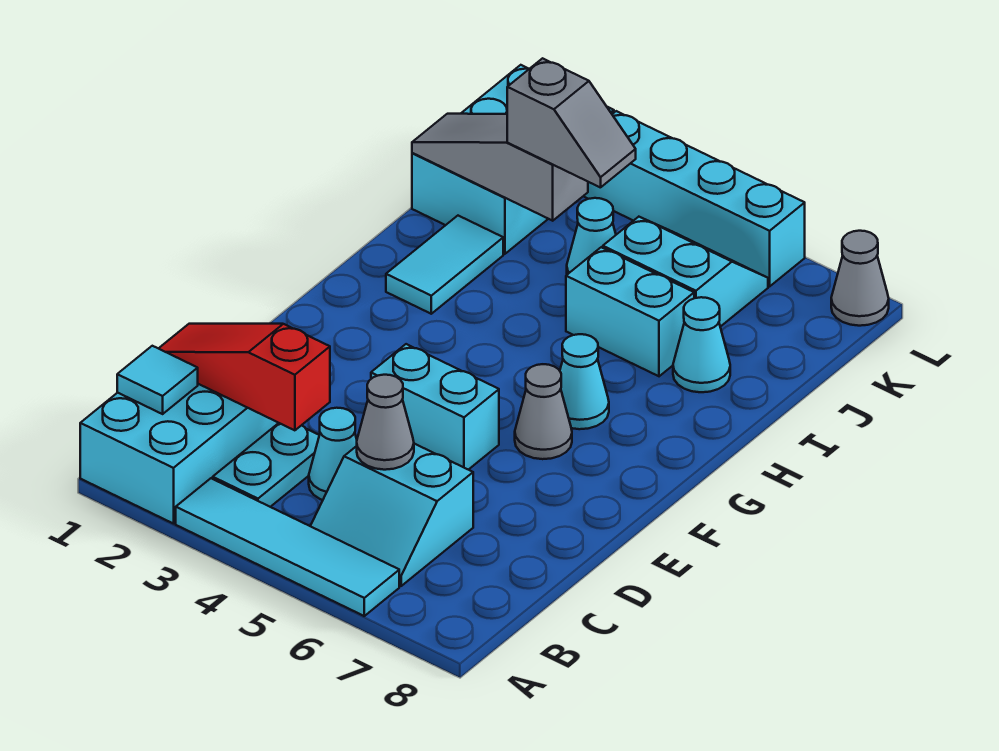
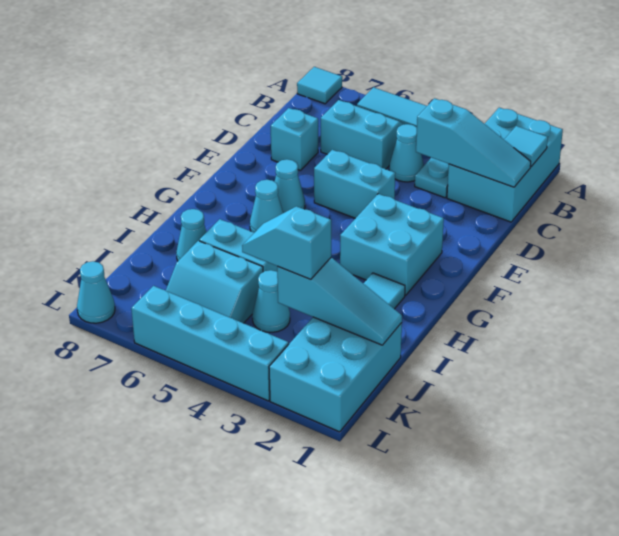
none -> cyan tile A8 level 1
red slope C1:C3 level 2 top 3 -> cyan slope C1:C3 level 2 top 3
grey cone C5 level 2 -> none
none -> cyan brick D7 level 1
none -> cyan brick F2:G3 level 1
grey cone F6 level 1 -> cyan cone F6 level 1
grey slope J1:J3 level 2 top 3 -> cyan slope J1:J3 level 2 top 3
grey slope J3:J4 level 3 top 3 -> cyan slope J3:J4 level 3 top 3
grey cone L8 level 1 -> cyan cone L8 level 1

